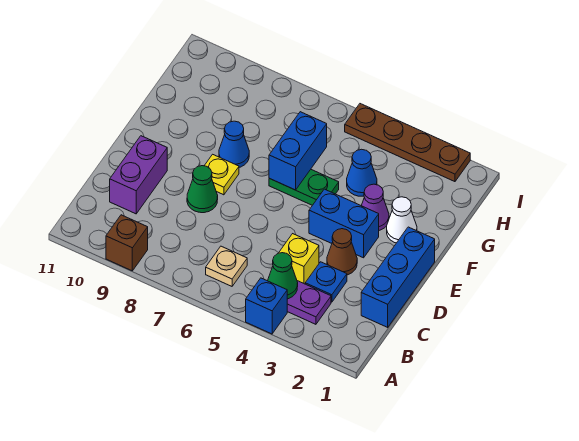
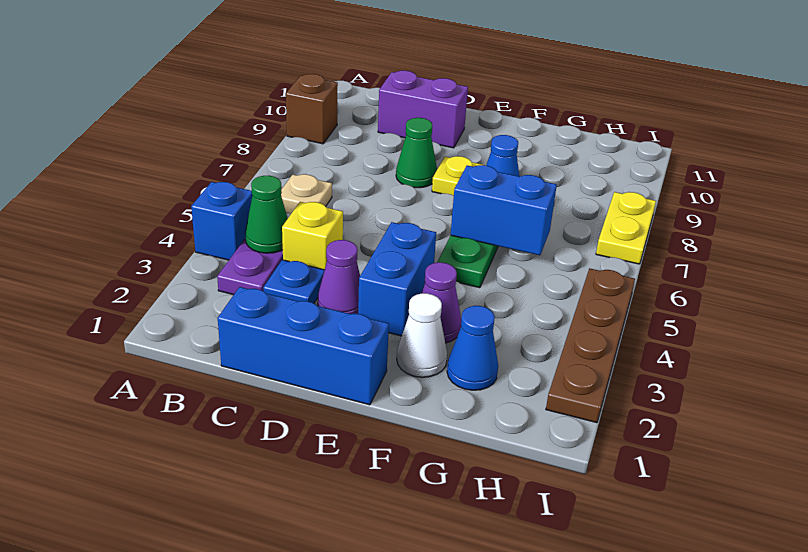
brown cone D3 level 1 -> purple cone D3 level 1
blue cone G4 level 1 -> blue cone G2 level 1
none -> yellow plate I7:I8 level 1

